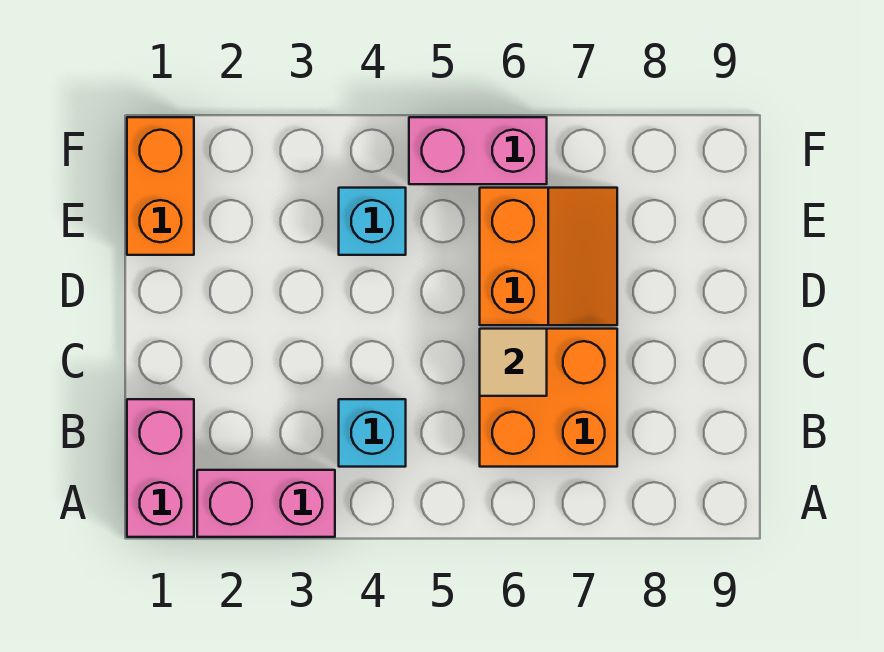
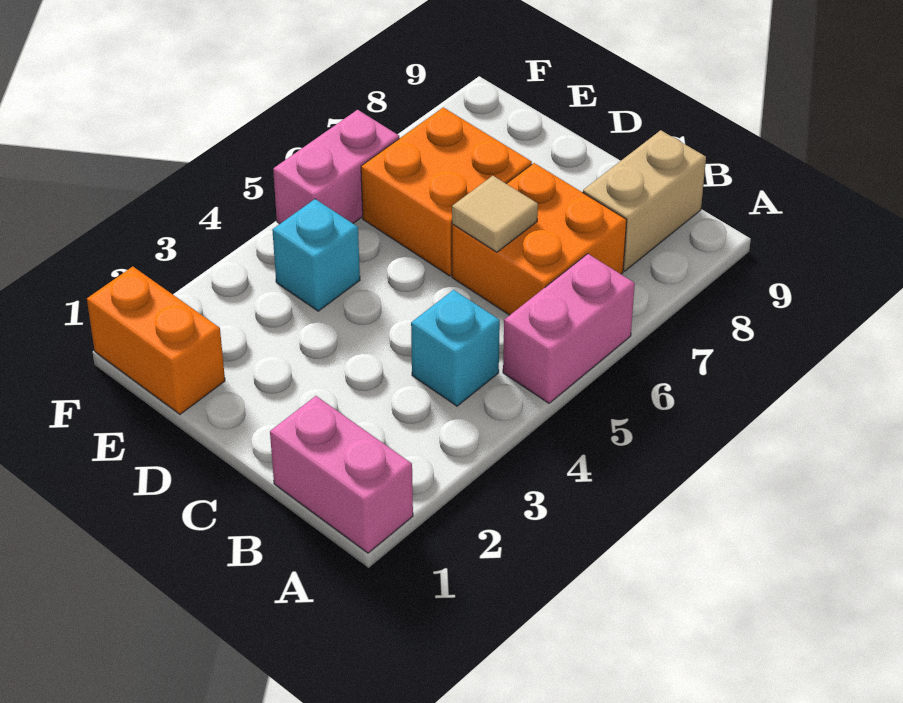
pink brick A2:A3 level 1 -> pink brick A5:A6 level 1
none -> tan brick B8:B9 level 1
orange slope D6:E7 level 1 top 6 -> orange brick D6:E7 level 1

